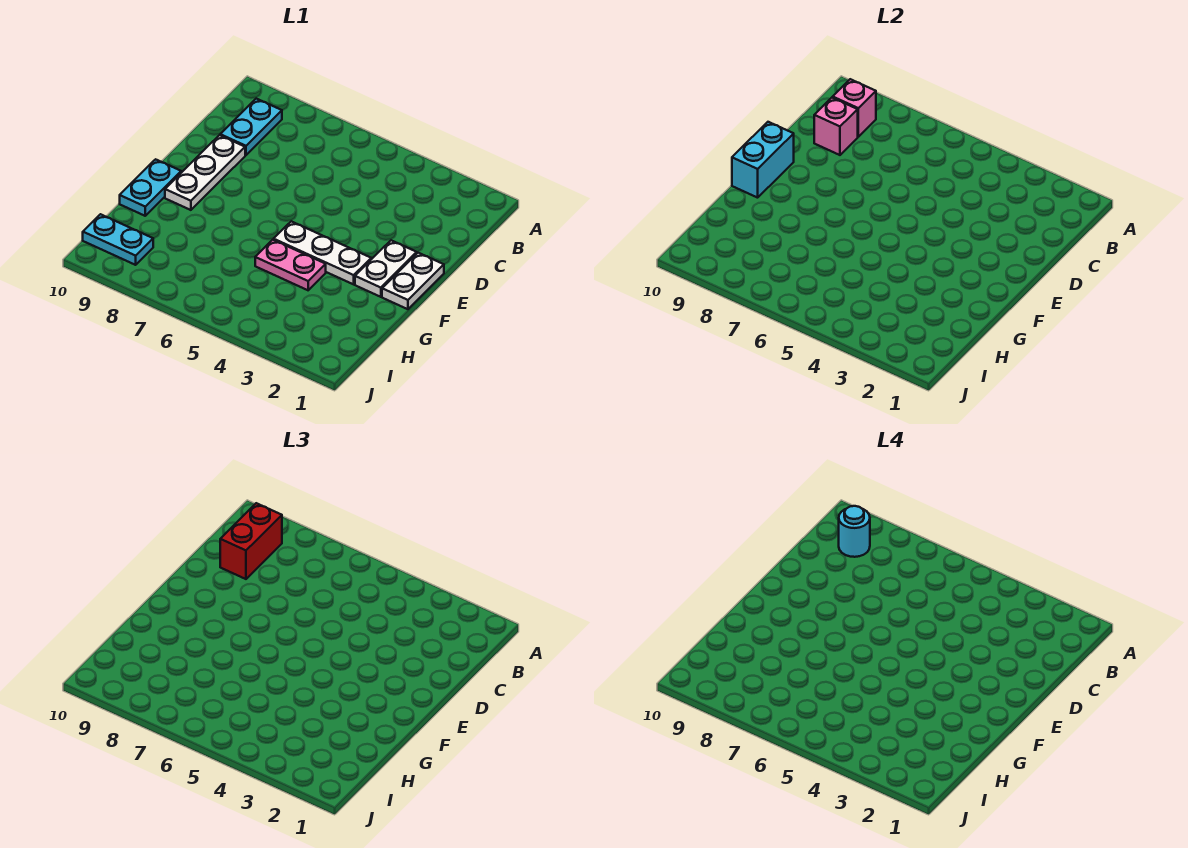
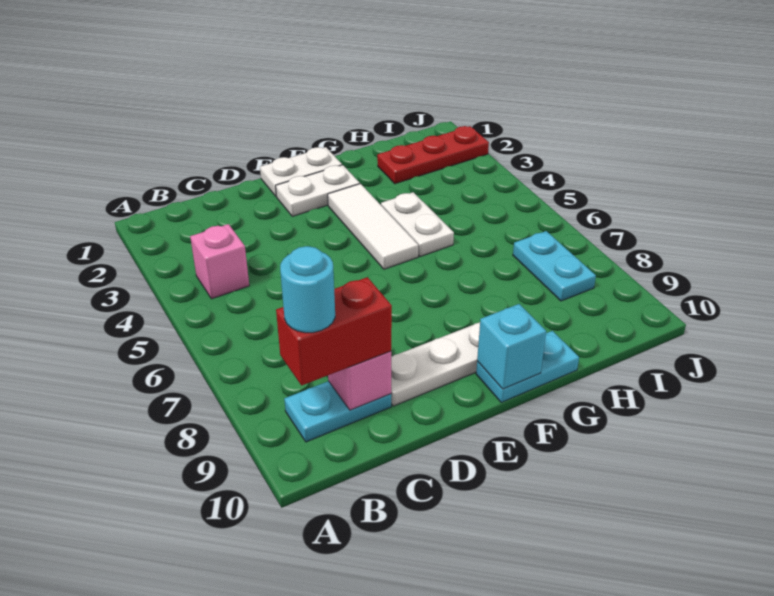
pink brick B9 level 2 -> pink brick B4 level 1
cyan brick E10:F10 level 2 -> cyan brick F10 level 2
white plate F3:F5 level 1 -> white tile F3:F5 level 1
pink plate G4:G5 level 1 -> white plate G4:G5 level 1
none -> red plate H2:J2 level 1
cyan plate I9:I10 level 1 -> cyan plate I7:I8 level 1

